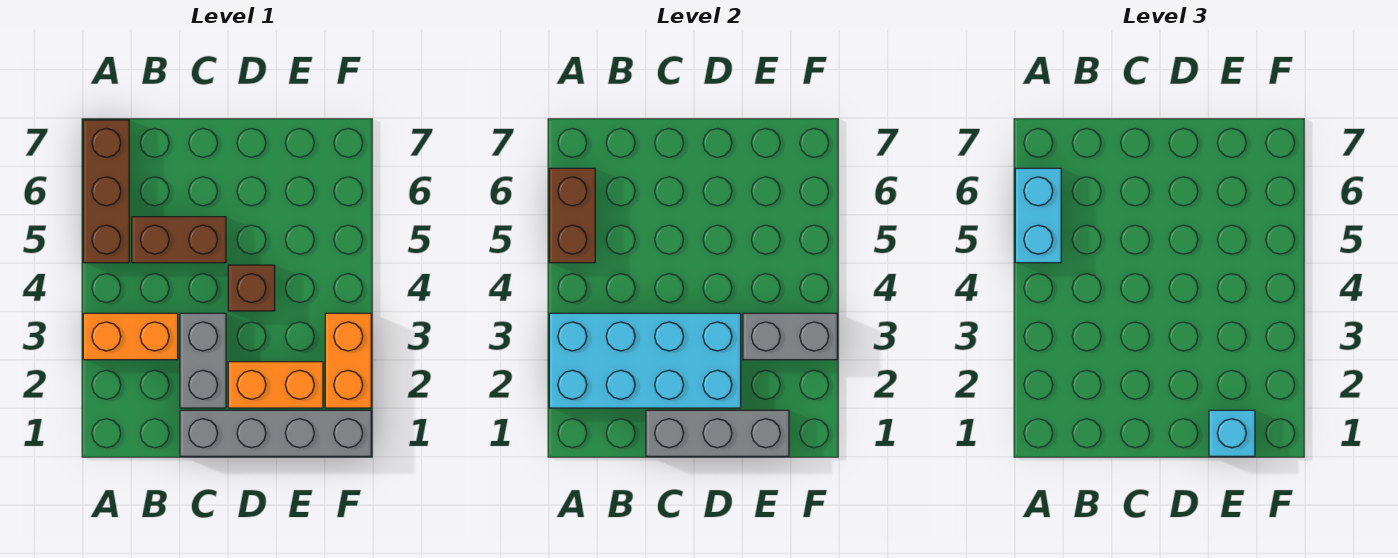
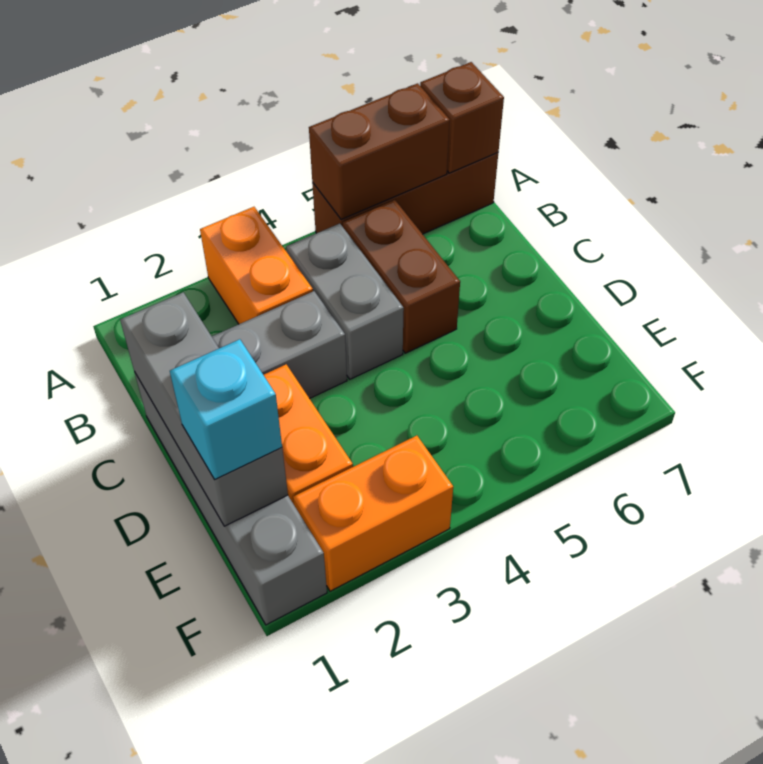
cyan brick A2:D3 level 2 -> none
cyan brick A5:A6 level 3 -> none
brown brick D4 level 1 -> brown brick A7 level 2
grey brick E3:F3 level 2 -> grey brick B4:C4 level 1

